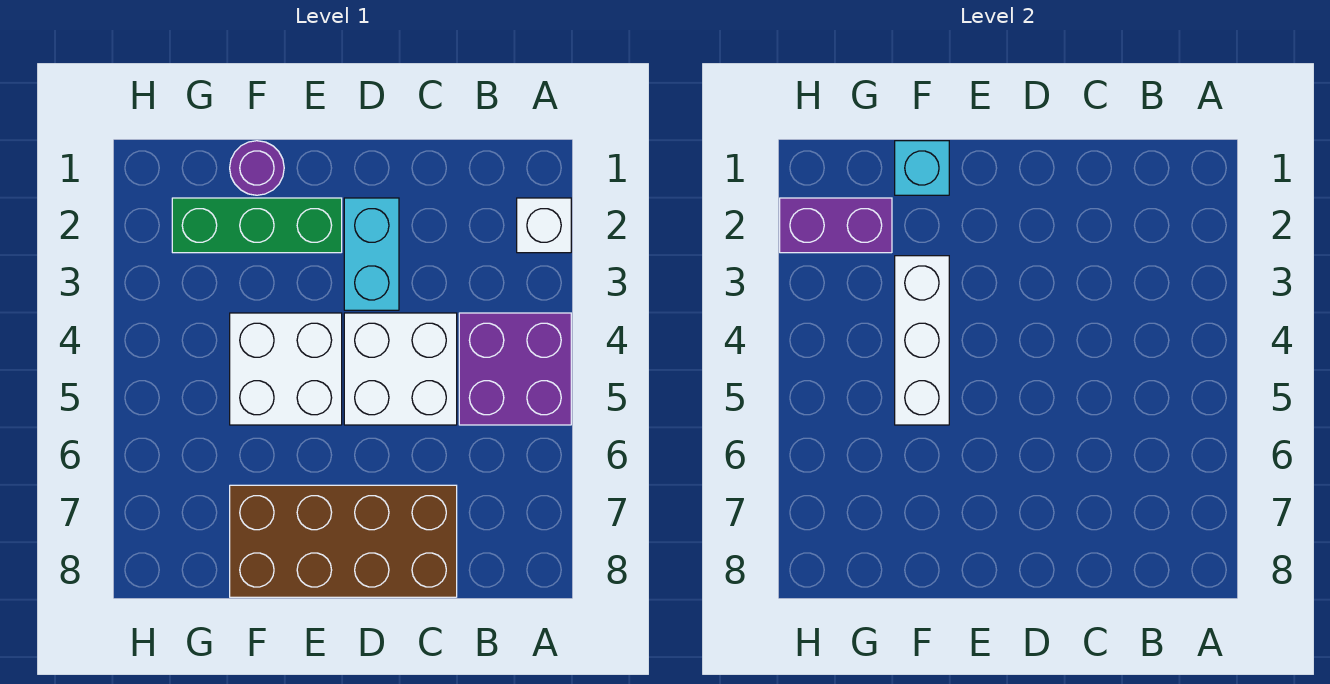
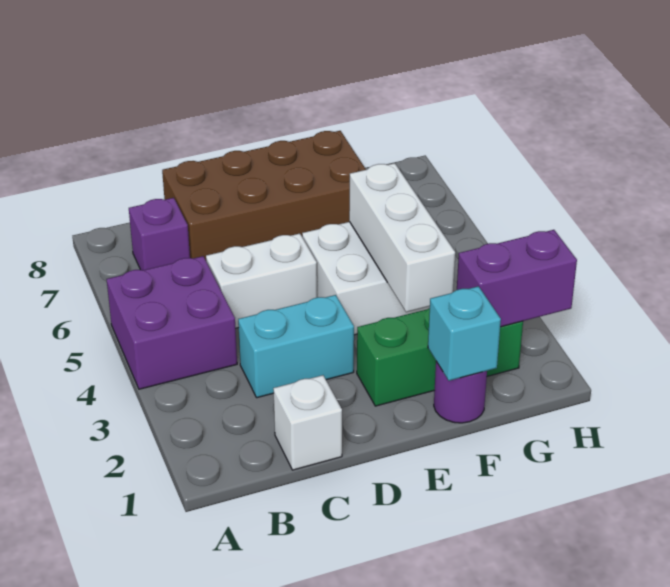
white brick A2 level 1 -> white brick C1 level 1
none -> purple brick B7 level 1
white brick C4:D5 level 1 -> white brick C5:D5 level 1
cyan brick D2:D3 level 1 -> cyan brick C3:D3 level 1

